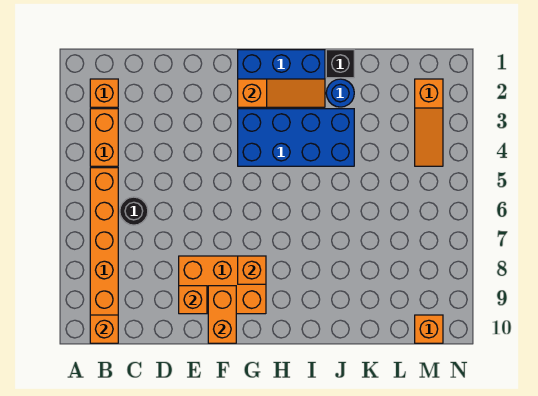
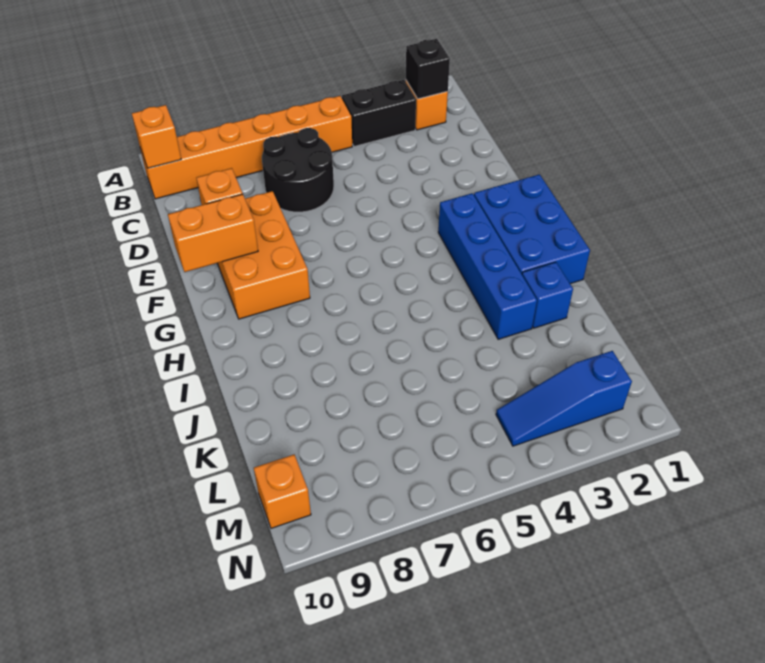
orange brick B3:B4 level 1 -> black brick B3:B4 level 1
black round brick C6 level 1 -> black round brick C6:D7 level 1
orange slope G2:I2 level 2 top G -> none
blue brick G3:J4 level 1 -> blue brick G3:J3 level 1
orange brick G8 level 2 -> none
black brick J1 level 1 -> black brick B2 level 2
blue round brick J2 level 1 -> blue brick J2 level 1
orange slope M2:M4 level 1 top 2 -> blue slope M2:M4 level 1 top 2

